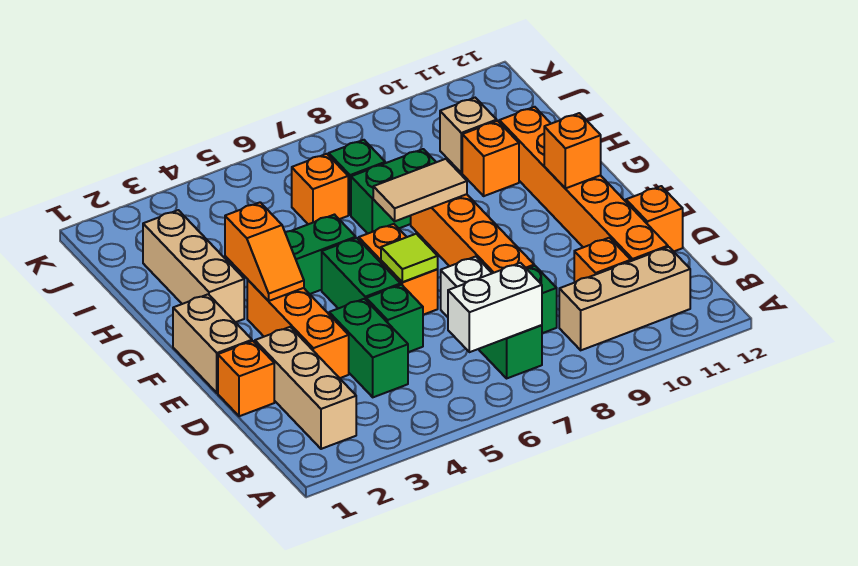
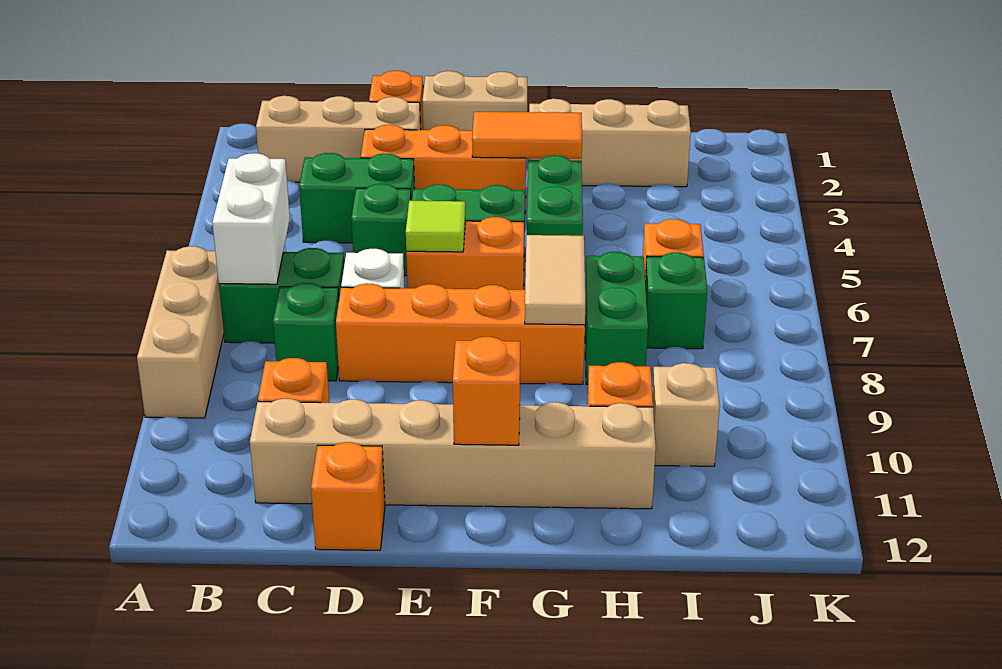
tan brick B9:B11 level 1 -> tan brick A7:A9 level 1
orange brick C11:H11 level 1 -> tan brick C11:H11 level 1
orange slope F3:G3 level 2 top G -> orange tile F3:G3 level 2

